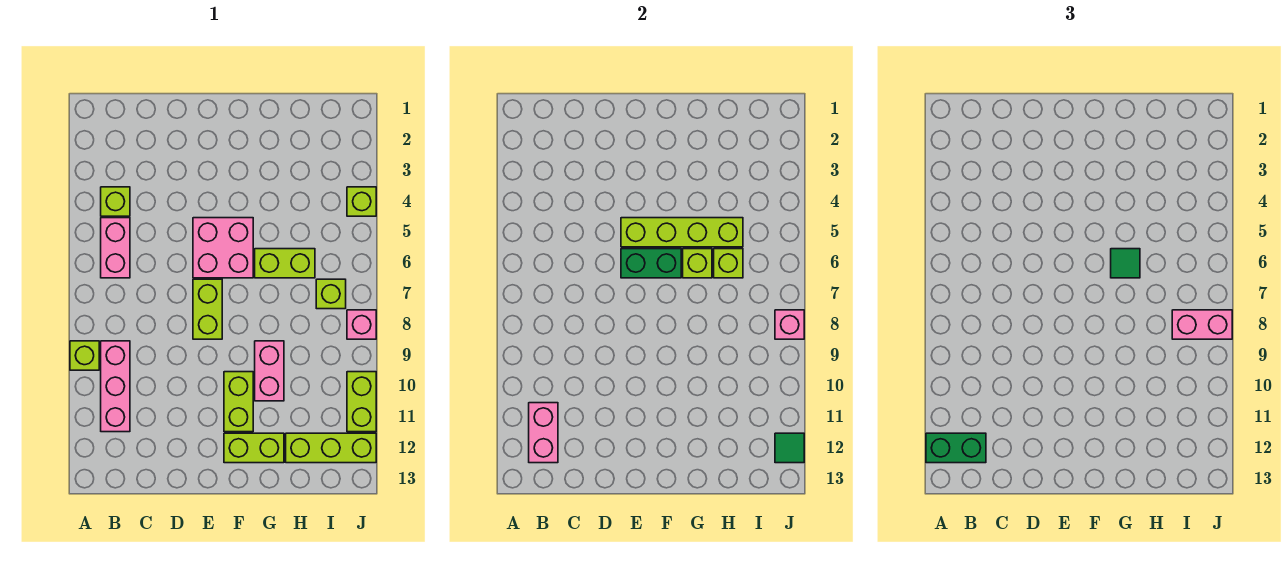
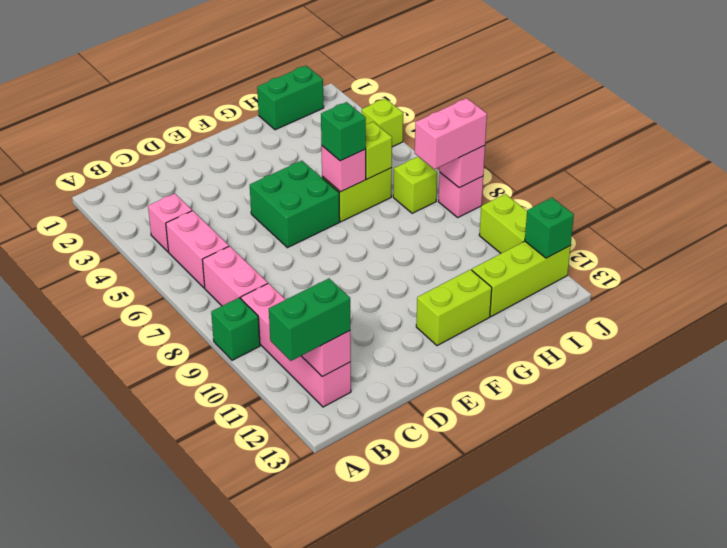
lime brick A9 level 1 -> green brick A9 level 1
lime brick B4 level 1 -> pink brick B4 level 1
pink brick B9:B11 level 1 -> pink brick B9:B12 level 1
pink brick E5:F6 level 1 -> green brick E5:F6 level 1
lime brick E5:H5 level 2 -> none
green brick E6:F6 level 2 -> green brick H1:I1 level 1
lime brick E7:E8 level 1 -> none
lime brick F10:F11 level 1 -> none
lime brick G6 level 2 -> pink brick G6 level 2
green tile G6 level 3 -> green brick G6 level 3
pink brick G9:G10 level 1 -> pink brick B7:B8 level 1
green tile J12 level 2 -> green brick J12 level 2

